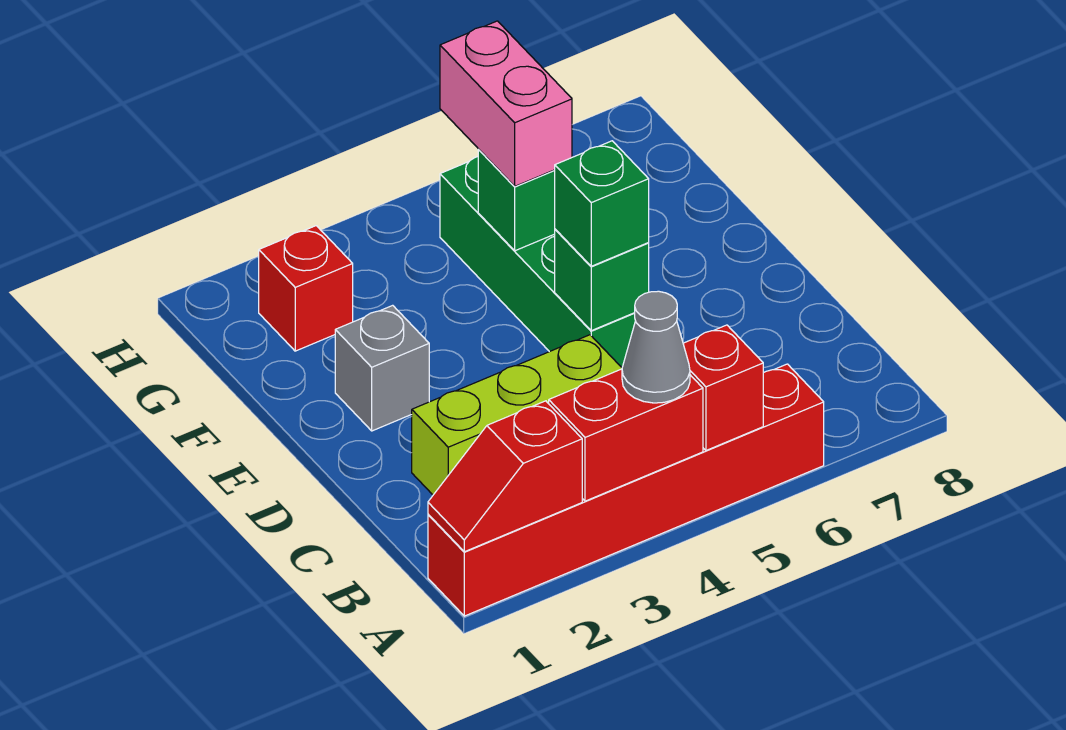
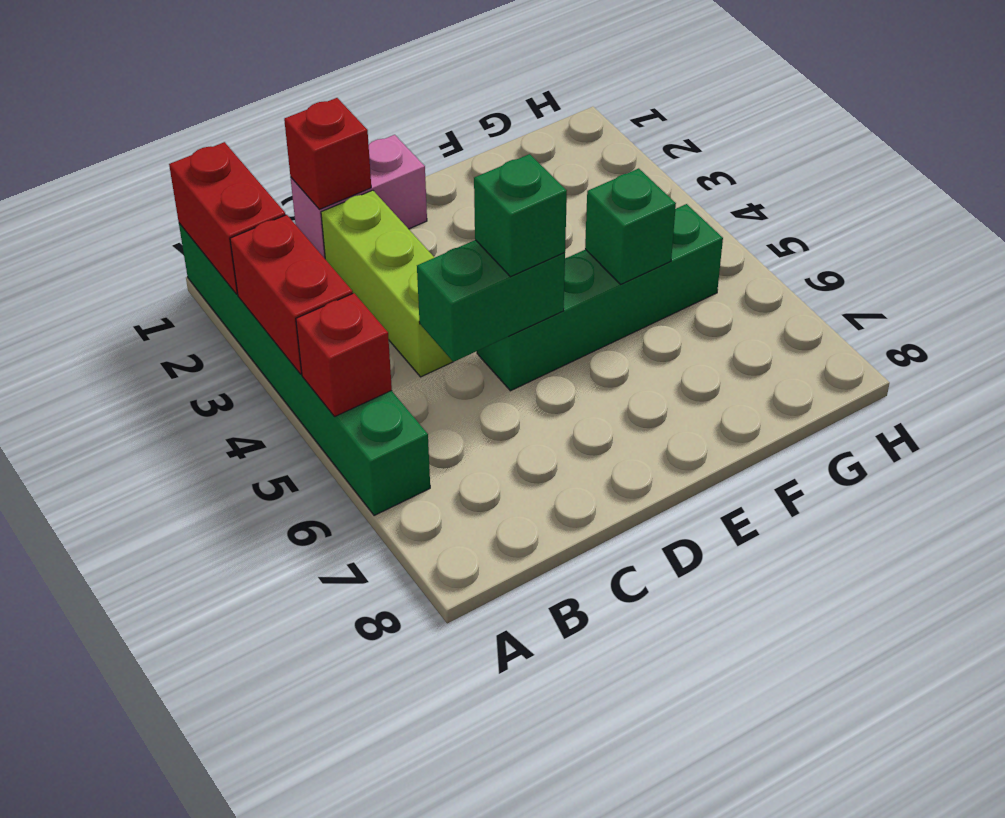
red brick A1:A6 level 1 -> green brick A1:A6 level 1
red slope A1:A2 level 2 top 2 -> red brick A1:A2 level 2
grey cone A4 level 3 -> none
green brick D5 level 2 -> green brick C5:D5 level 2
grey brick E2 level 1 -> none
pink brick F5:G5 level 3 -> pink brick C1:D1 level 1
red brick G2 level 1 -> red brick C1 level 2

